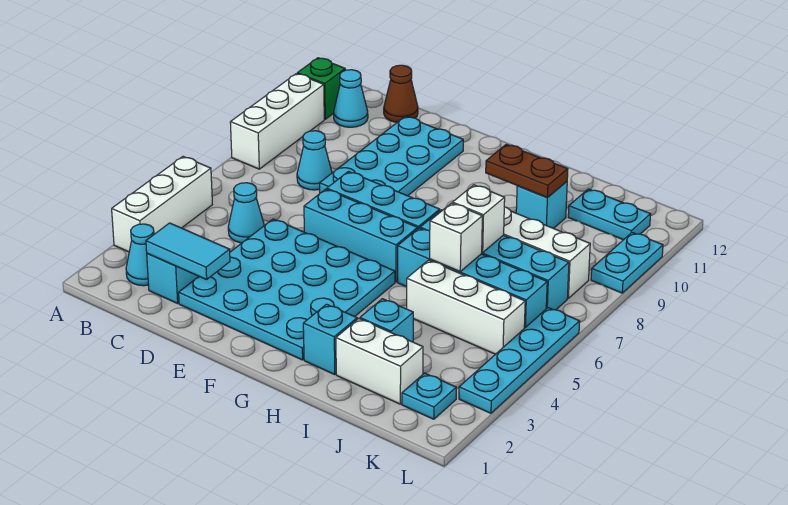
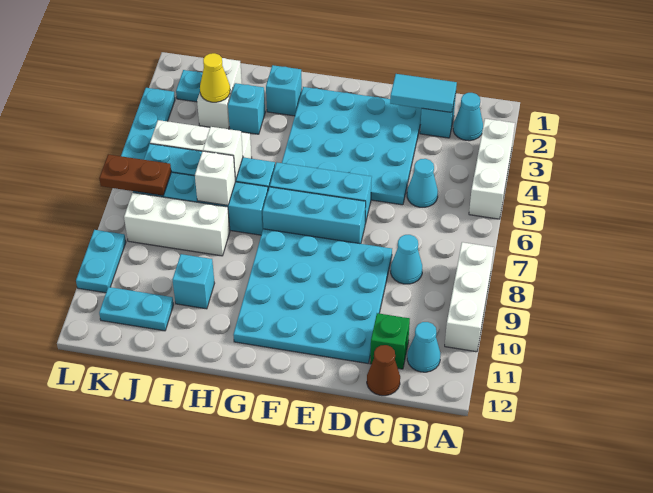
green brick A11 level 1 -> green brick C11 level 1
cyan plate D8:E11 level 1 -> cyan plate D8:G11 level 1
brown plate H10:I10 level 2 -> brown plate K7:L7 level 2
white brick I2:J2 level 1 -> white brick J2:J3 level 1
none -> yellow cone J3 level 2

